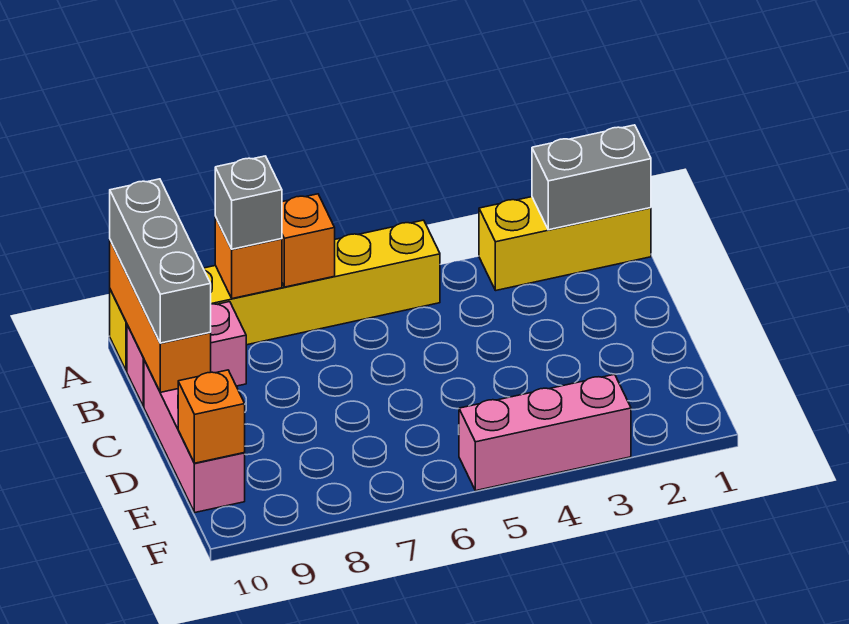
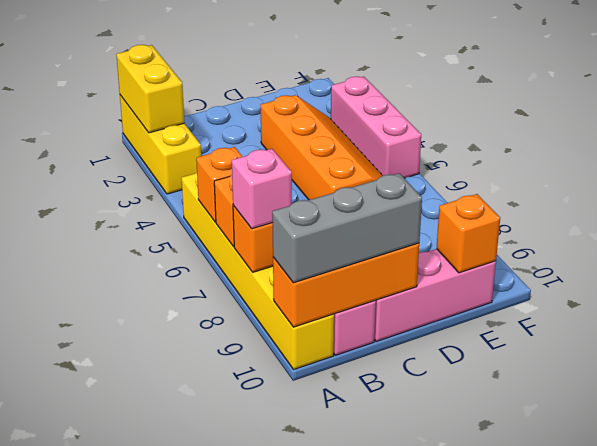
grey brick A1:A2 level 2 -> yellow brick A1:A2 level 2
none -> orange brick A6 level 2
grey brick A8 level 3 -> pink brick A8 level 3
none -> orange slope D3:E6 level 1 top D

